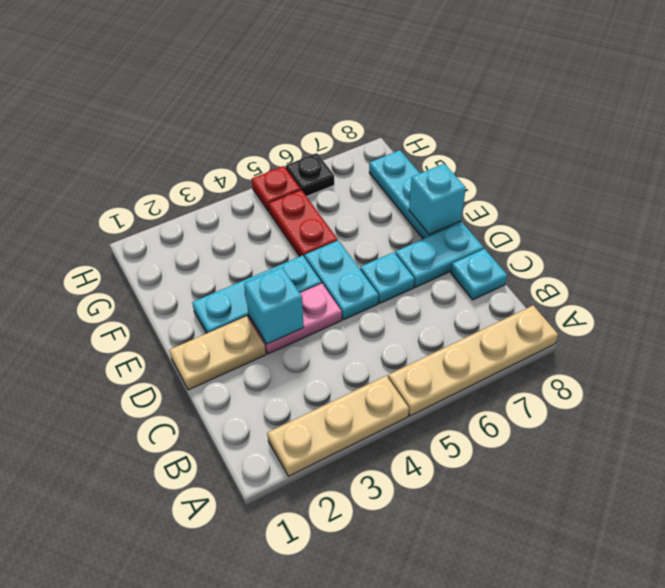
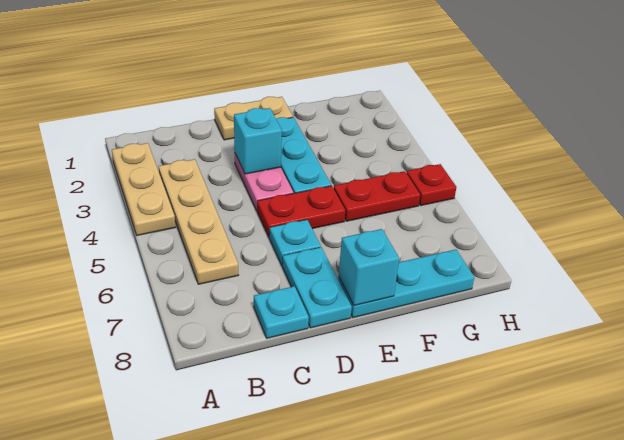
tan plate A5:A8 level 1 -> tan plate B3:B6 level 1
tan plate D1:D2 level 1 -> tan plate D1:E1 level 1
cyan plate D5:E5 level 1 -> red plate D5:E5 level 1
black plate H6 level 1 -> none

